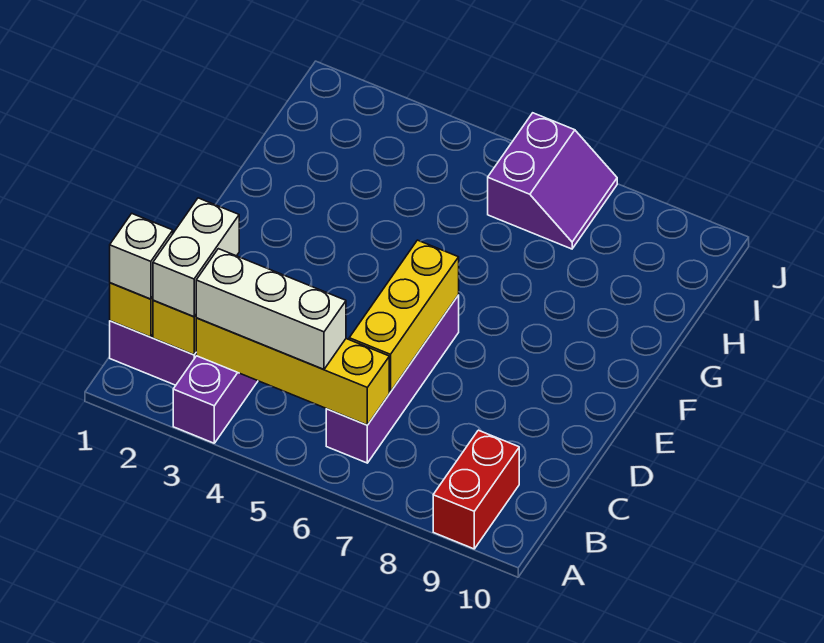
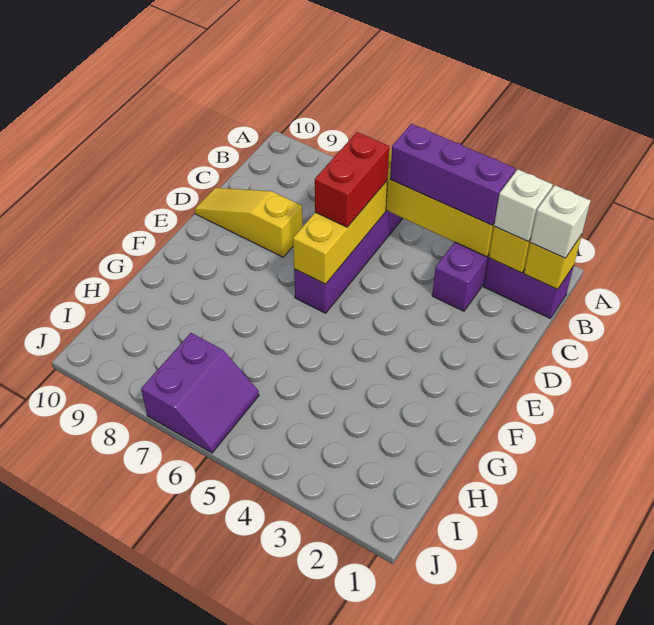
red brick A9:B9 level 1 -> red brick C6:D6 level 3
white brick B2:C2 level 3 -> white brick B2 level 3
white brick B3:B5 level 3 -> purple brick B3:B5 level 3
none -> yellow slope D8:D10 level 1 top 8
purple slope I6:J7 level 1 top 6 -> purple slope I6:J7 level 1 top 7

